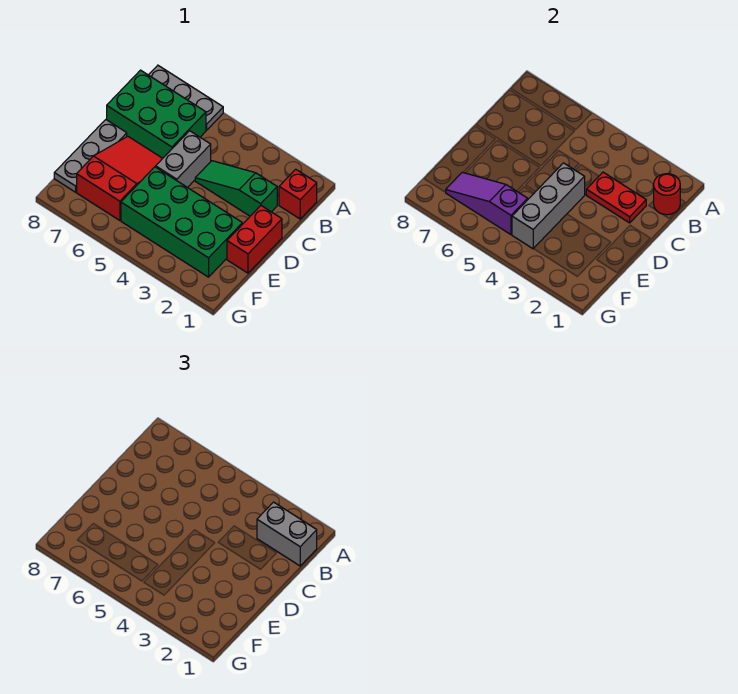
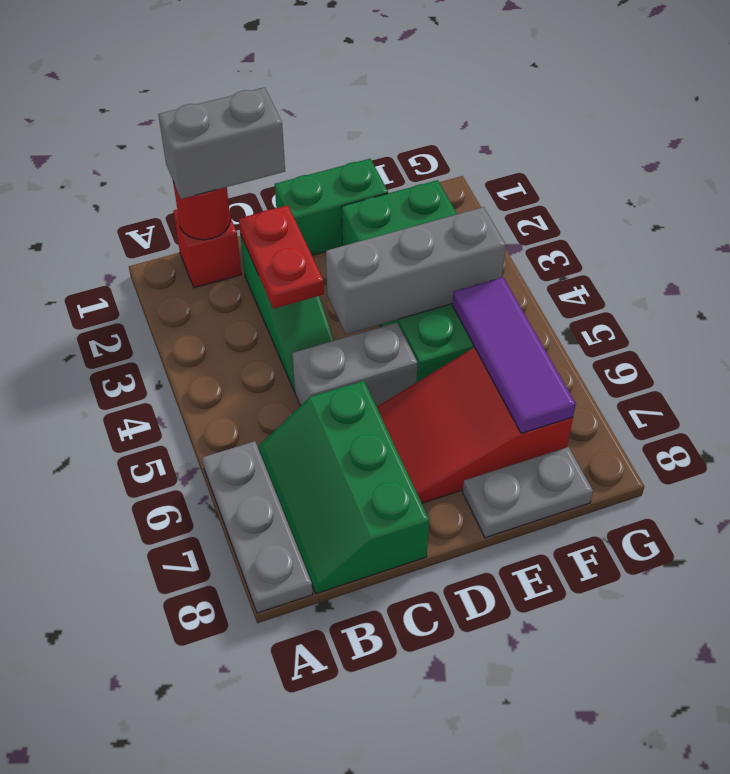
grey brick B1:B2 level 3 -> grey brick B1:C1 level 3
green brick B6:C8 level 1 -> green slope B6:C8 level 1 top C
red brick D1:E1 level 1 -> green brick D1:E1 level 1
grey plate D8:F8 level 1 -> grey plate E8:F8 level 1
purple slope F5:F7 level 2 top 5 -> purple tile F5:F7 level 2

